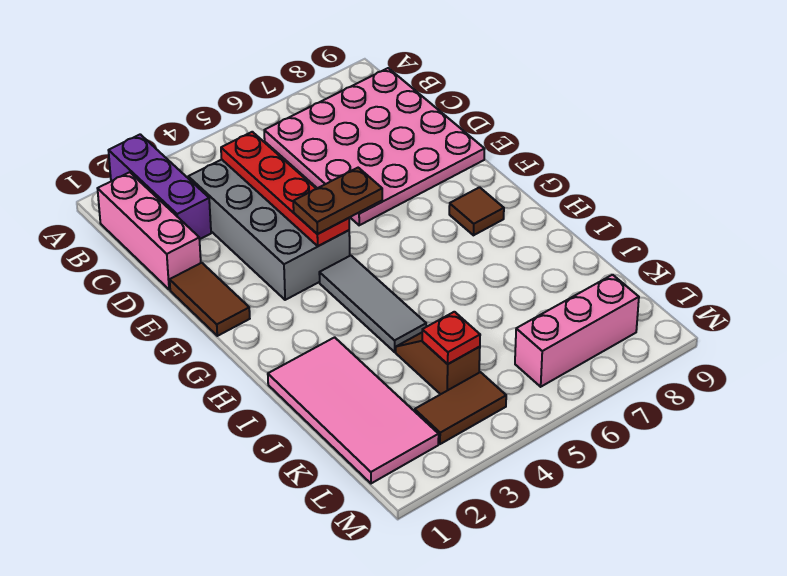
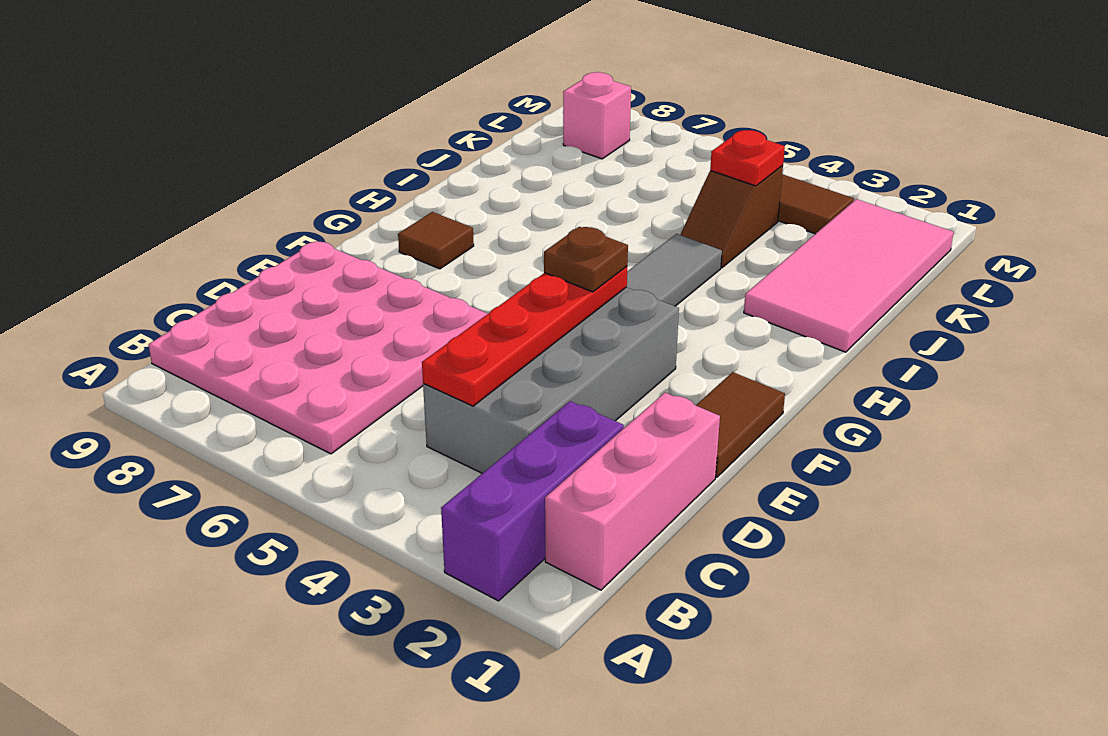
brown plate F4:F5 level 3 -> brown plate F4 level 3
pink brick L6:L8 level 1 -> pink brick L8 level 1

